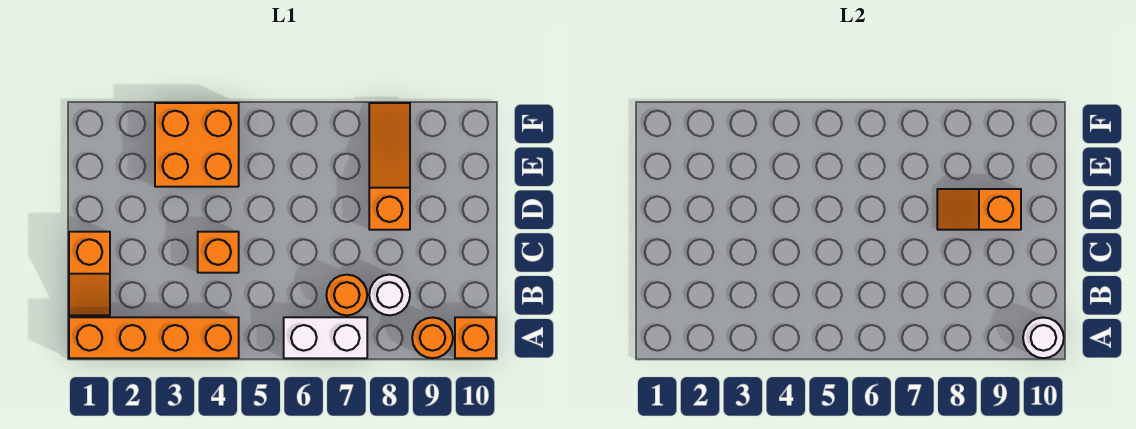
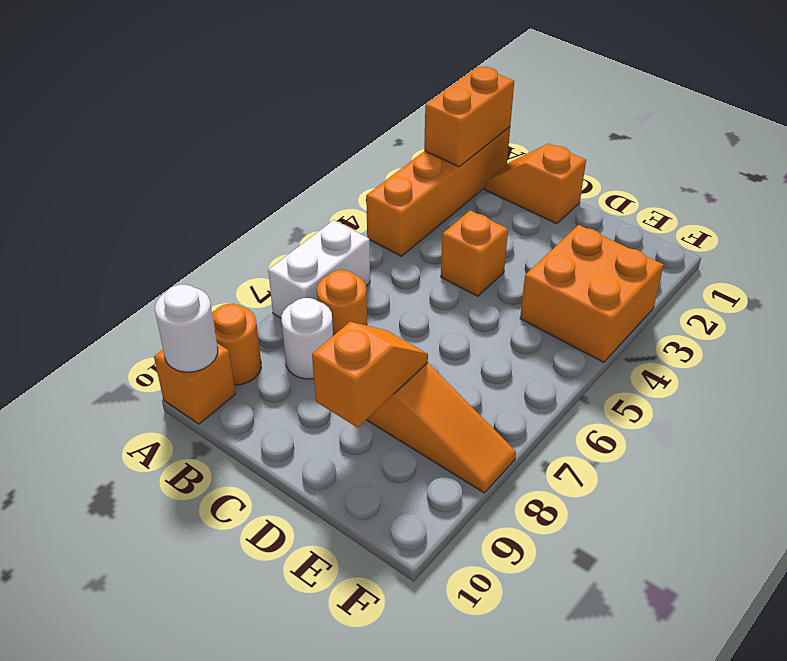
none -> orange brick A1:A2 level 2

